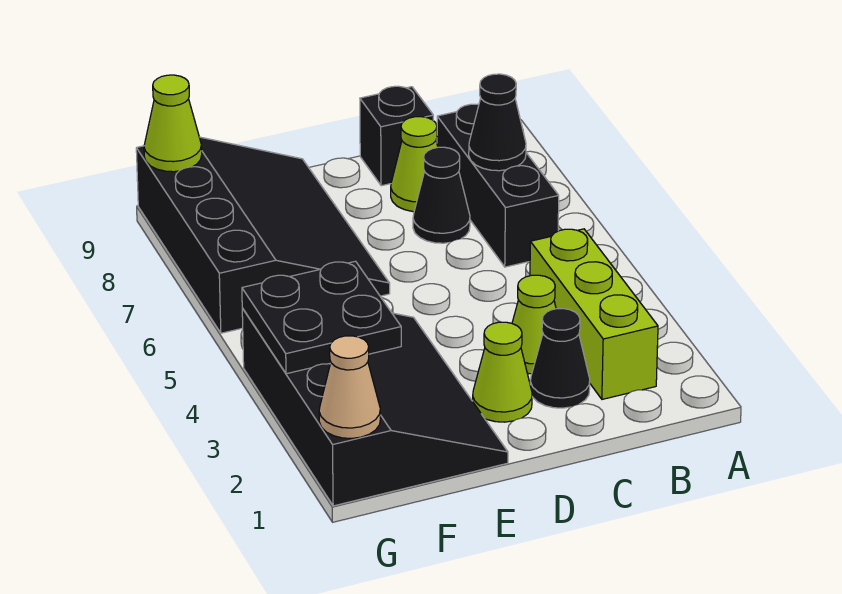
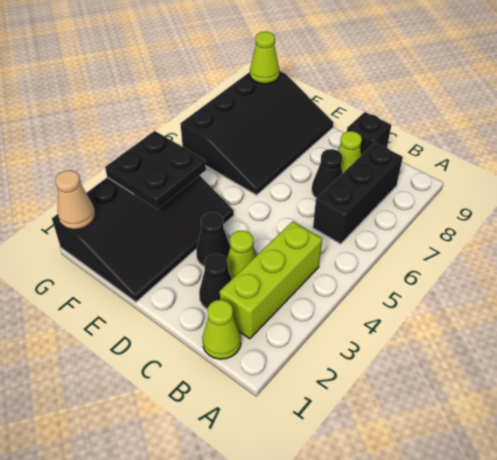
black cone B7 level 2 -> black cone D3 level 1
lime cone D2 level 1 -> lime cone B1 level 1

